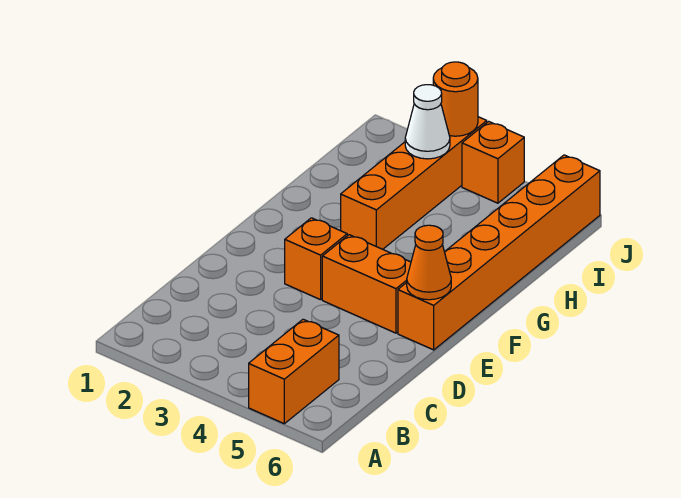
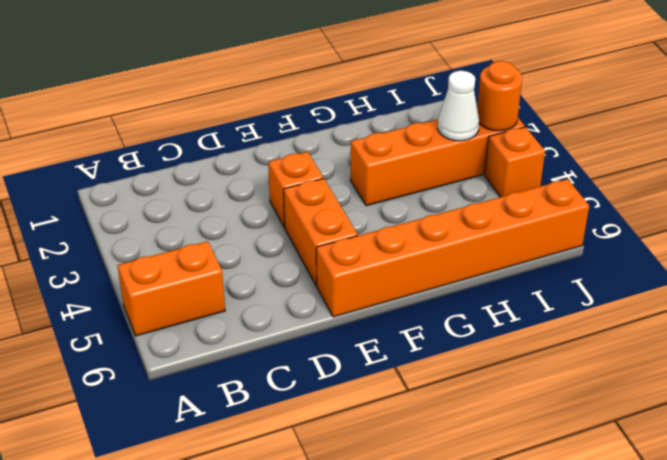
orange cone E6 level 2 -> none

